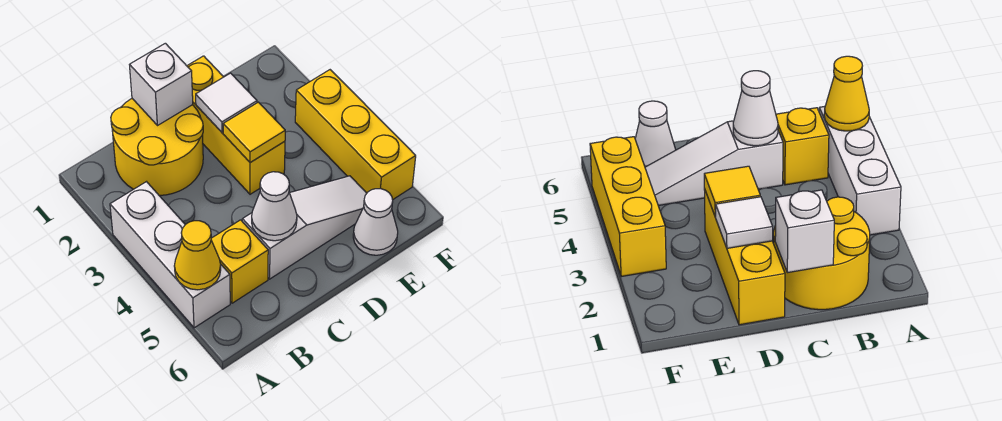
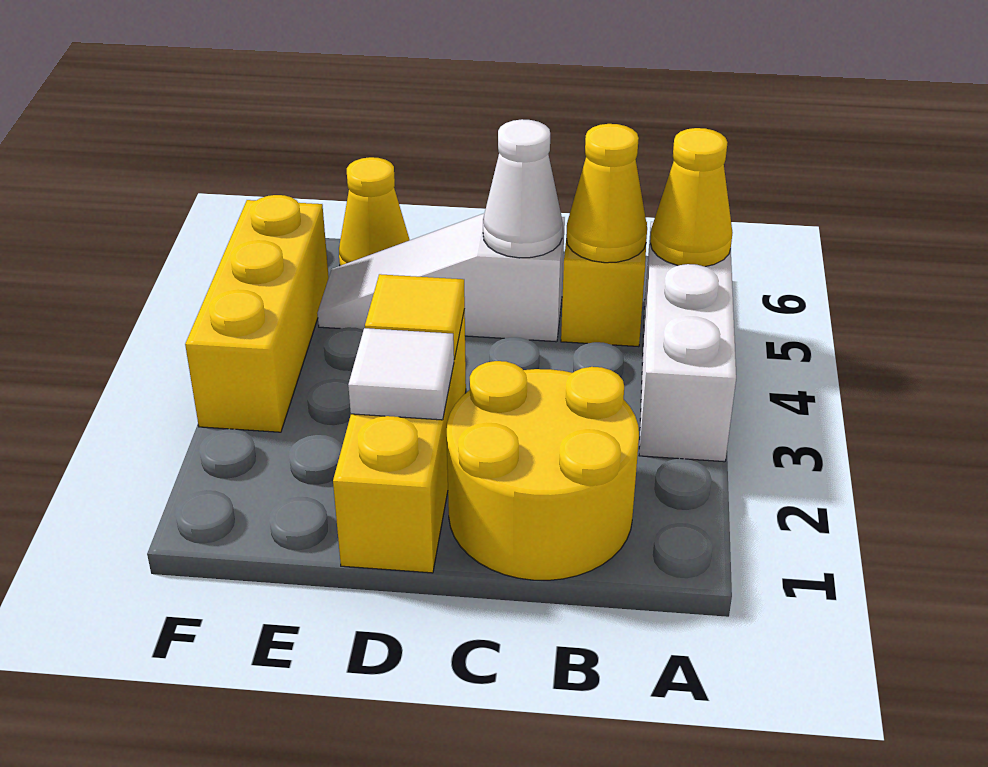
none -> yellow cone B5 level 2
white brick C1 level 2 -> none
white cone E6 level 1 -> yellow cone E6 level 1

